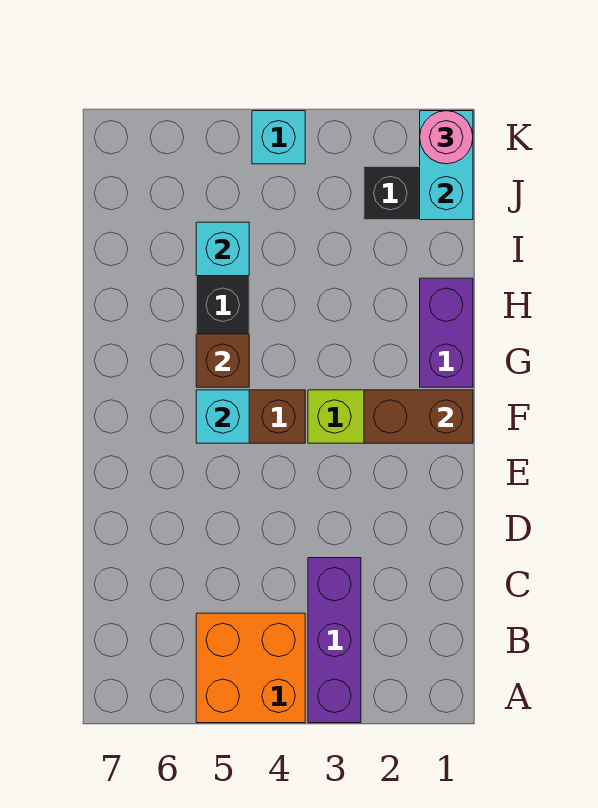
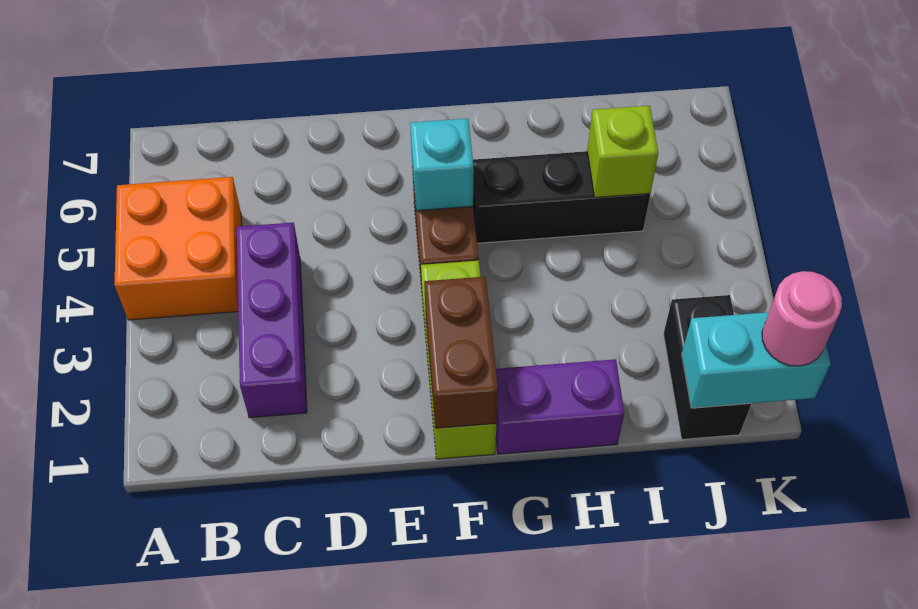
purple brick A3:C3 level 1 -> purple brick C2:C4 level 1
brown brick G5 level 2 -> none
cyan brick I5 level 2 -> lime brick I5 level 2
cyan brick K4 level 1 -> none

